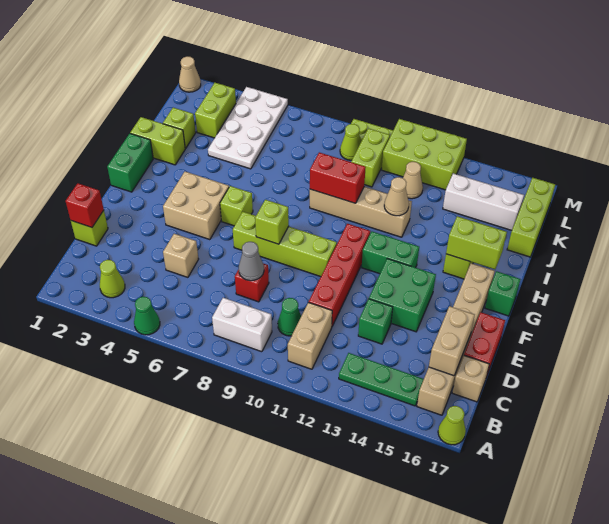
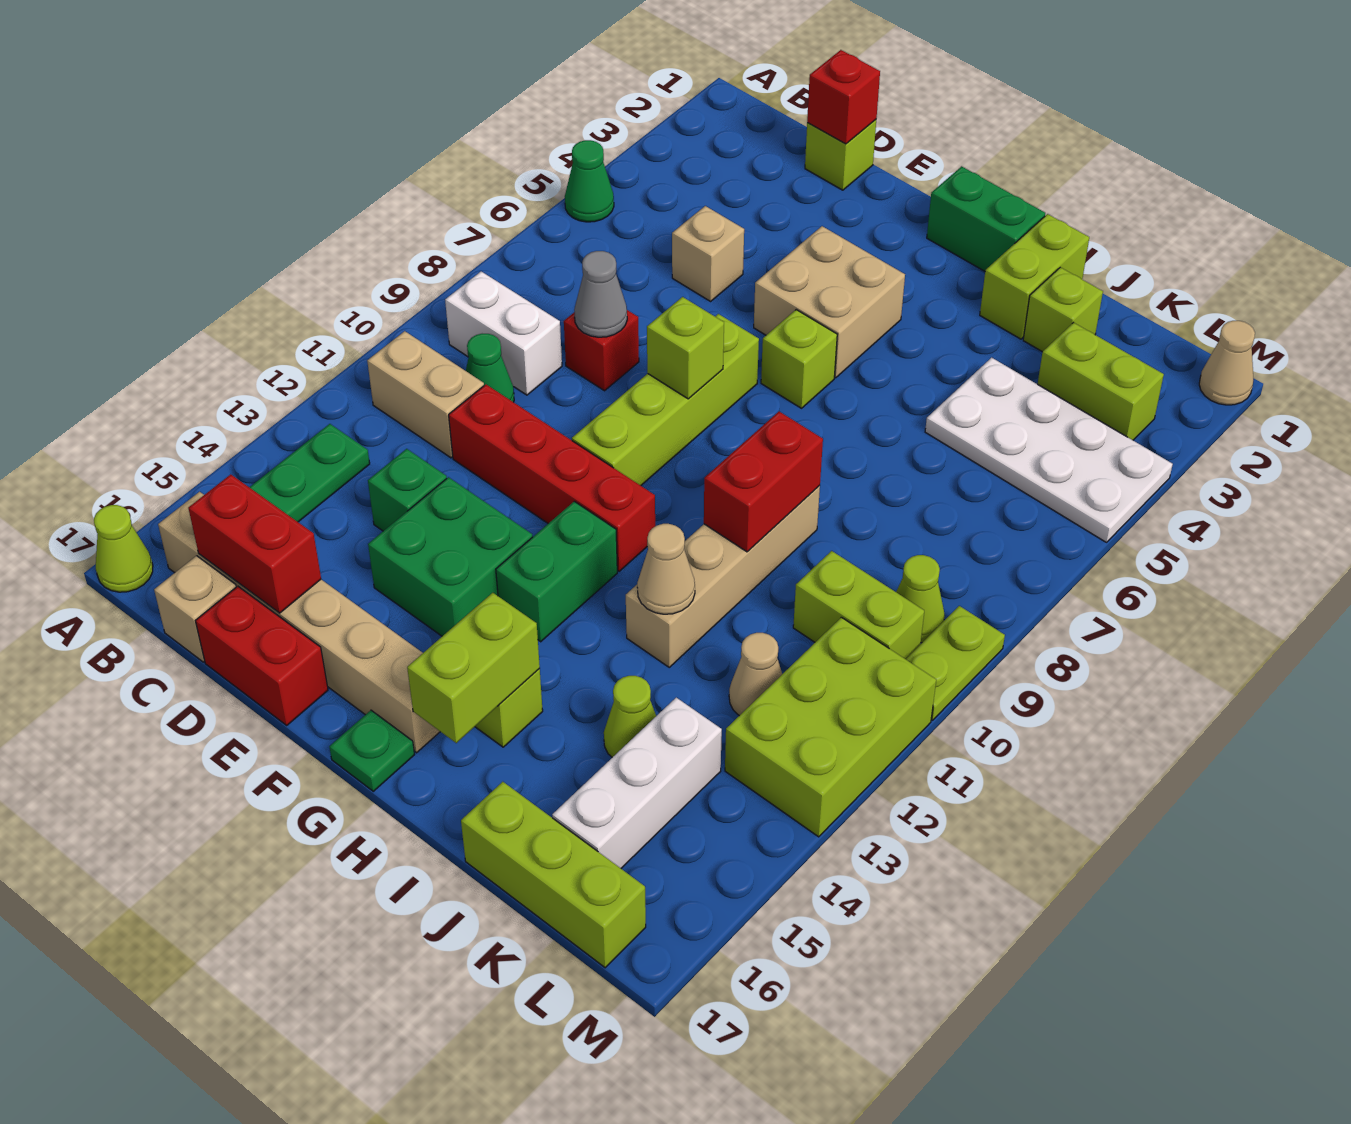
lime cone B3 level 1 -> lime cone J14 level 1
white brick B8:B9 level 1 -> white brick B9:C9 level 1
tan brick C16:D16 level 2 -> red brick C16:D16 level 2
green brick G17 level 1 -> green plate G17 level 1

